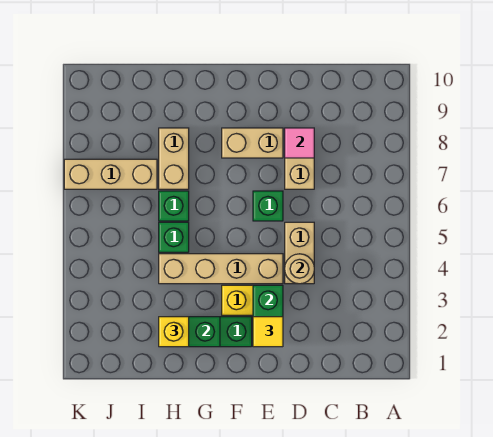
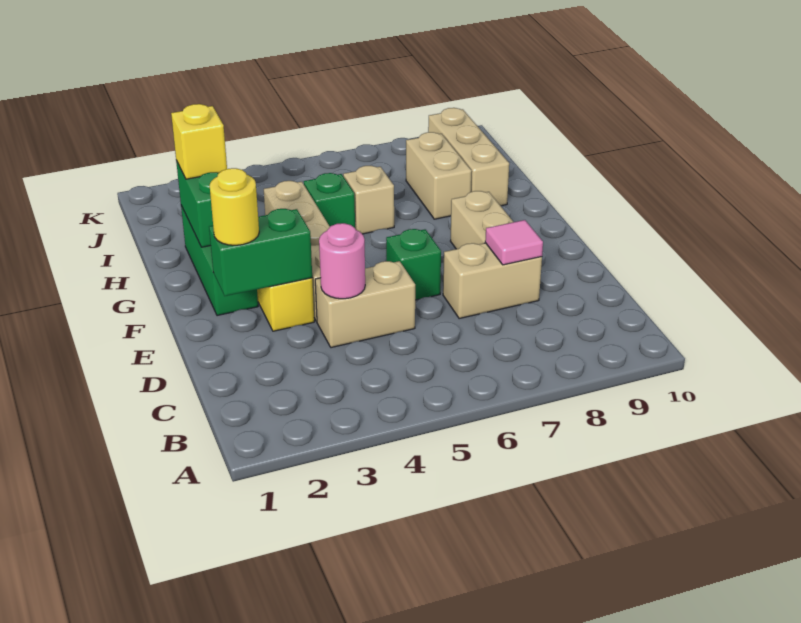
tan round brick D4 level 2 -> pink round brick D4 level 2
yellow tile E2 level 3 -> yellow round brick E2 level 3
green brick H6 level 1 -> tan brick H6 level 1
tan brick H7:H8 level 1 -> tan brick H8:I8 level 1
tan brick I7:K7 level 1 -> tan brick H9:J9 level 1

